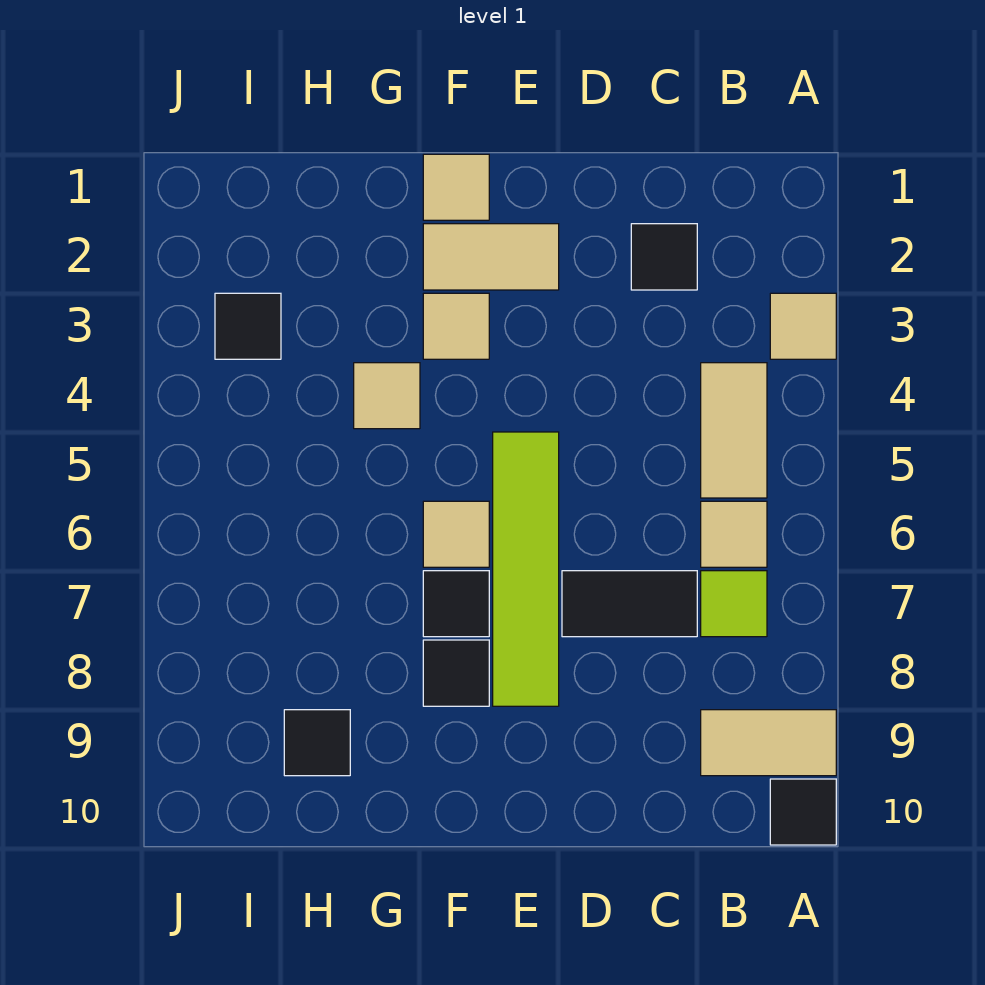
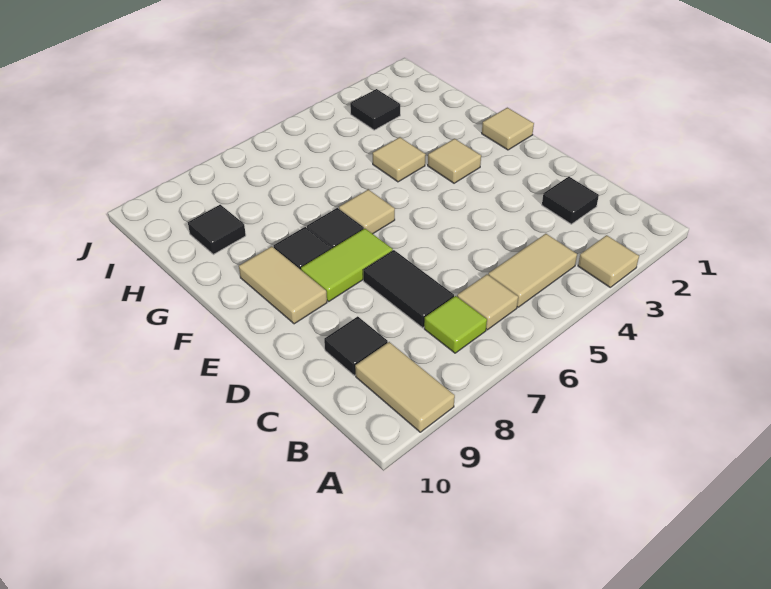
black tile A10 level 1 -> black tile C9 level 1
tan tile E2:F2 level 1 -> tan tile E9:F9 level 1
lime tile E5:E8 level 1 -> lime tile E7:E8 level 1

